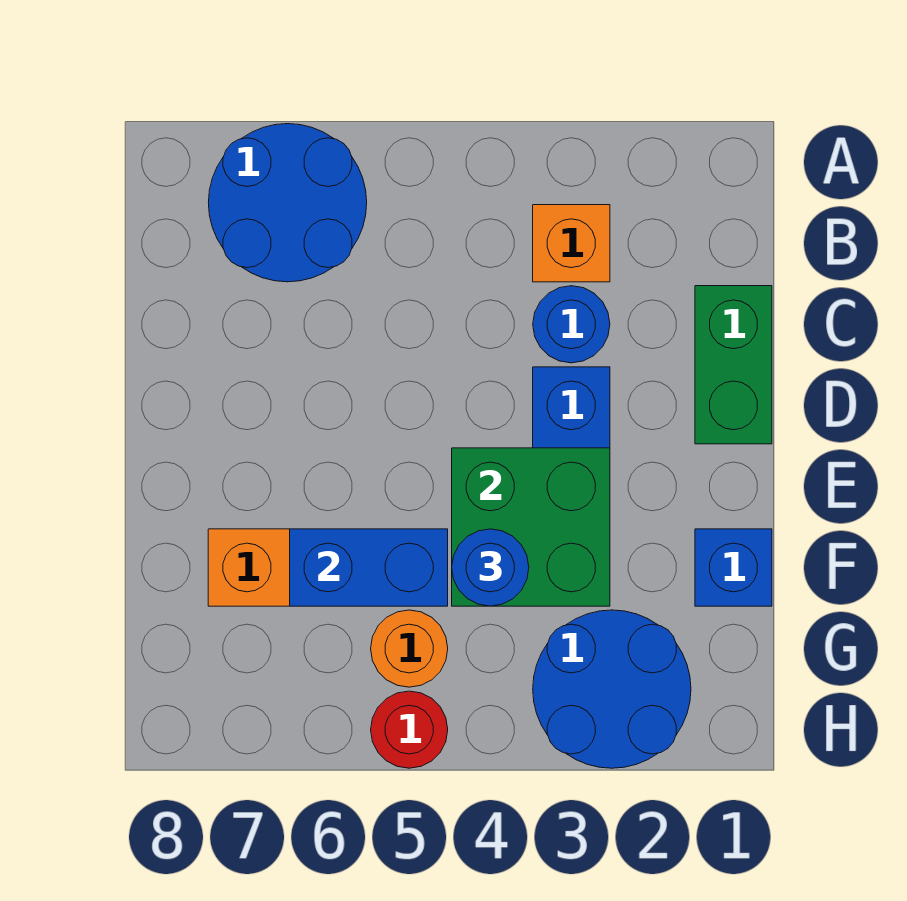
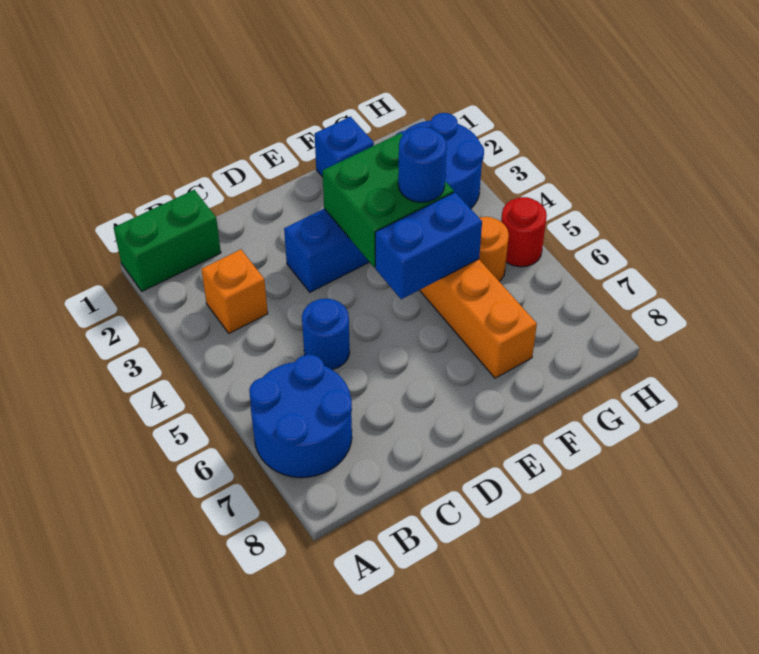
green brick C1:D1 level 1 -> green brick A1:B1 level 1
blue round brick C3 level 1 -> blue round brick C5 level 1
blue brick F5:F6 level 2 -> blue brick E5:F5 level 2

